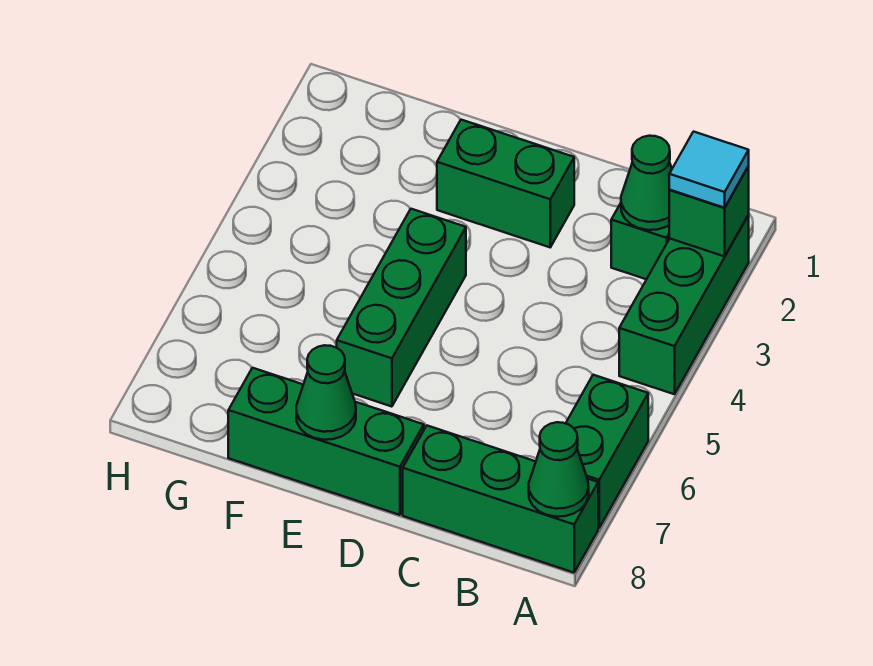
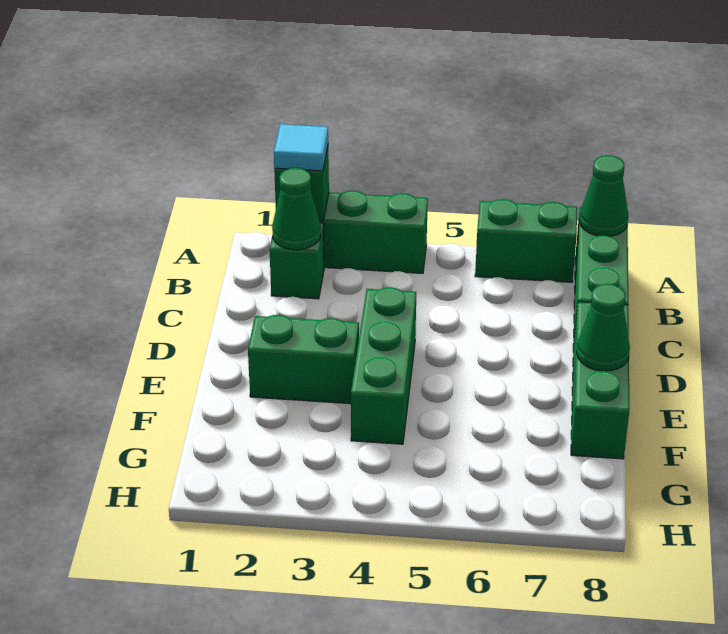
green brick D2:E2 level 1 -> green brick E2:E3 level 1
green brick E4:E6 level 1 -> green brick D4:F4 level 1

